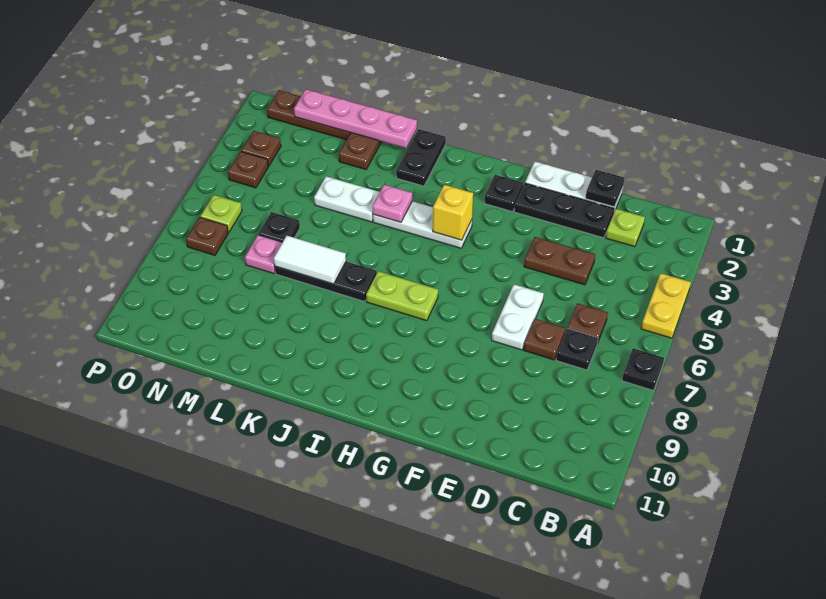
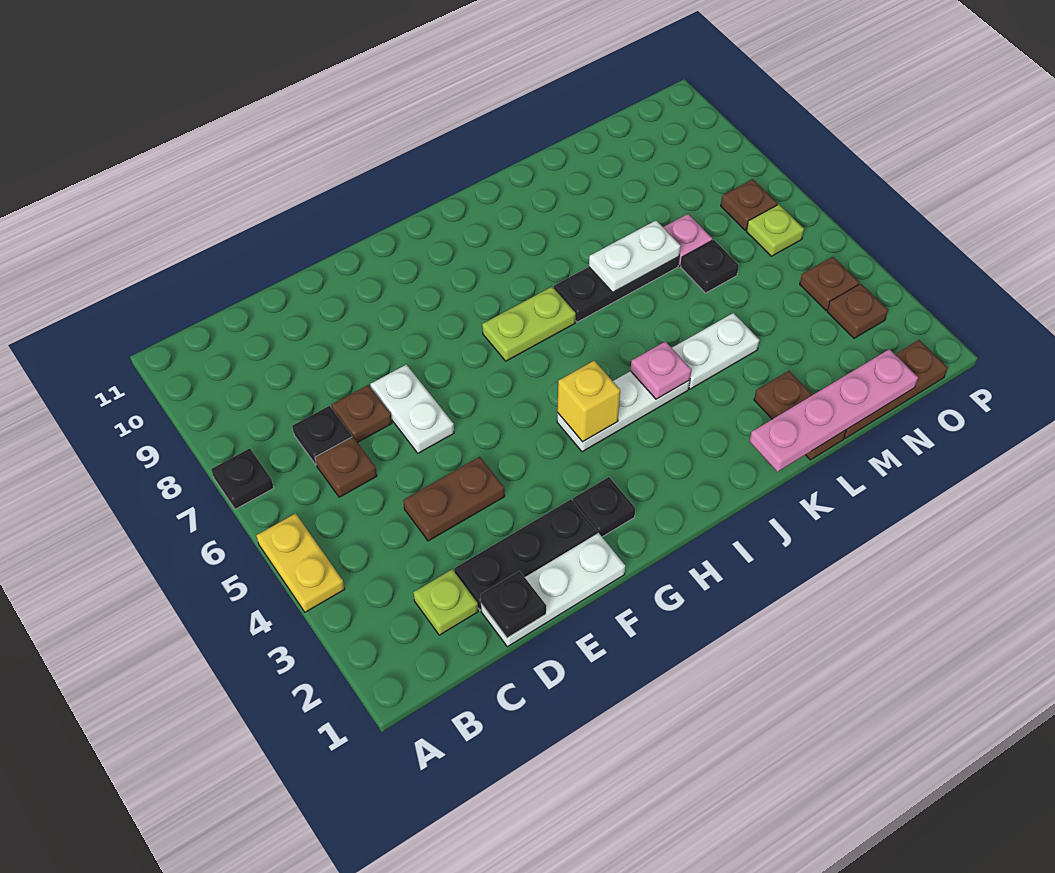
black plate J1:J2 level 1 -> none
white tile K7:L7 level 2 -> white plate K7:L7 level 2

